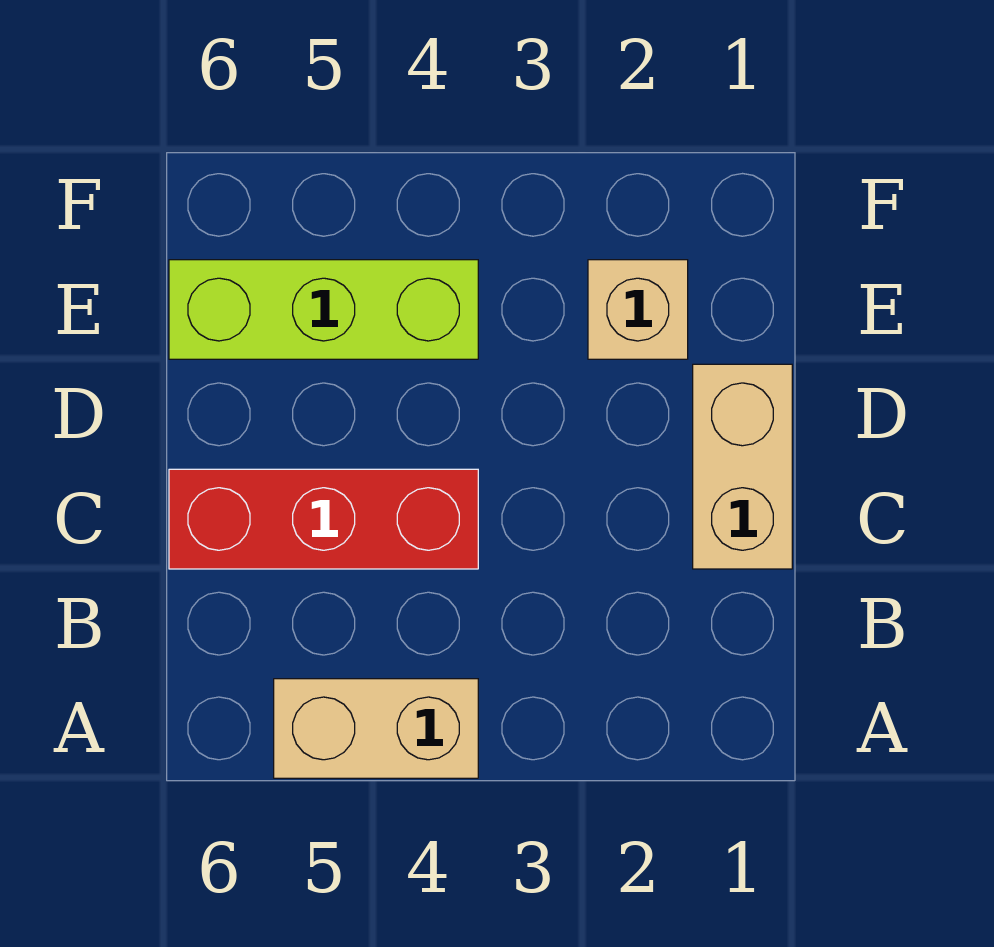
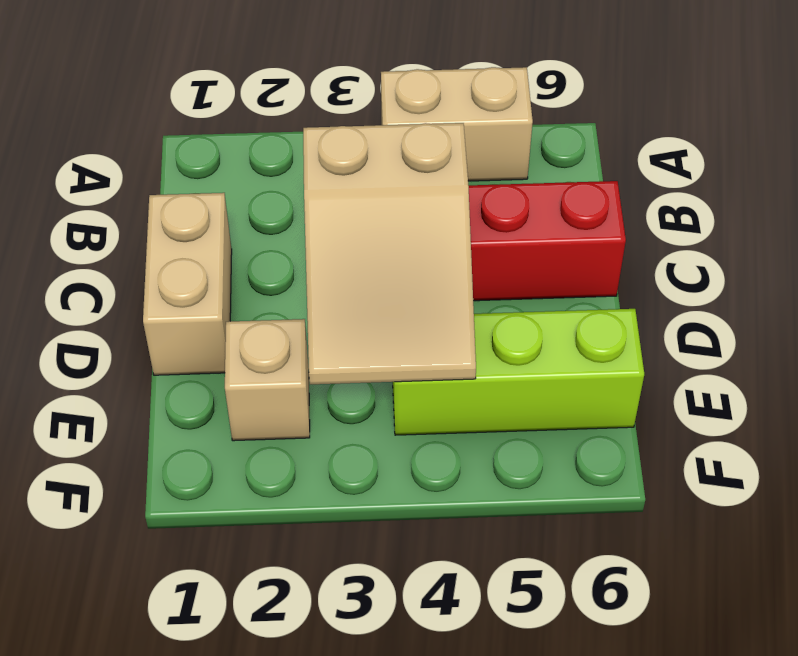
none -> tan slope C3:E4 level 2 top C

